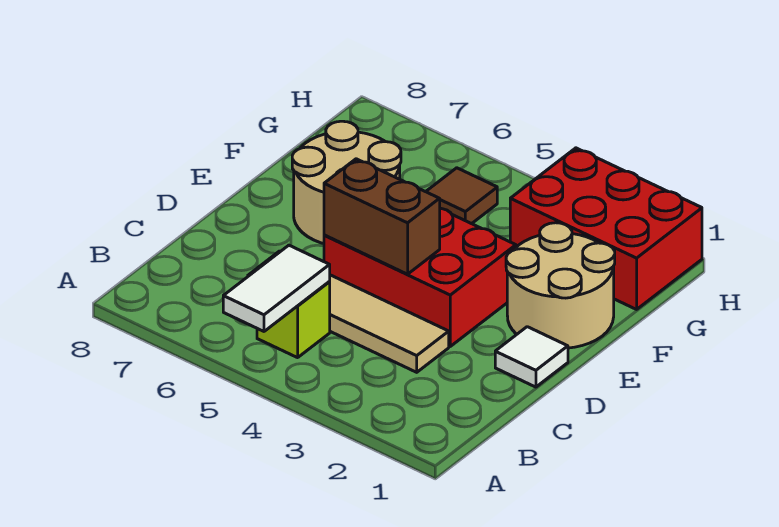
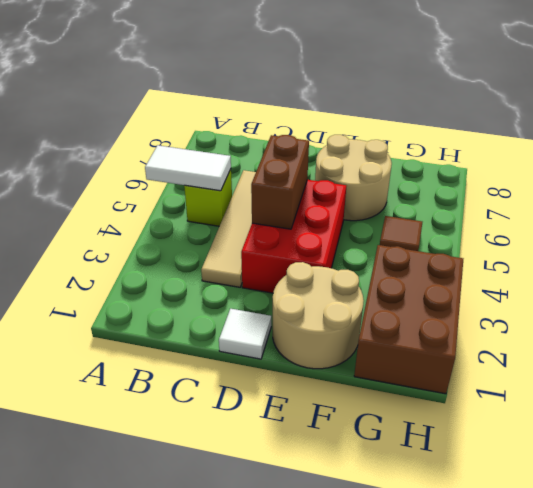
red brick G1:H3 level 1 -> brown brick G1:H3 level 1

